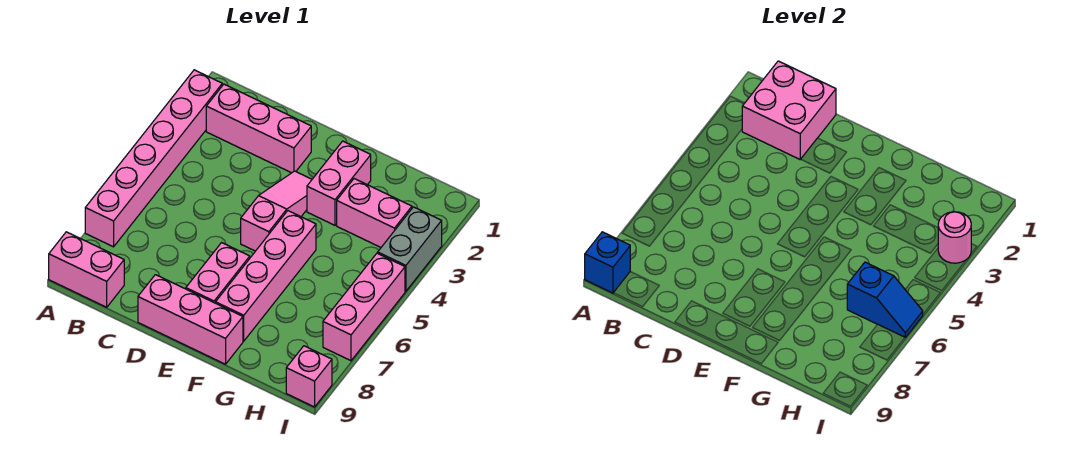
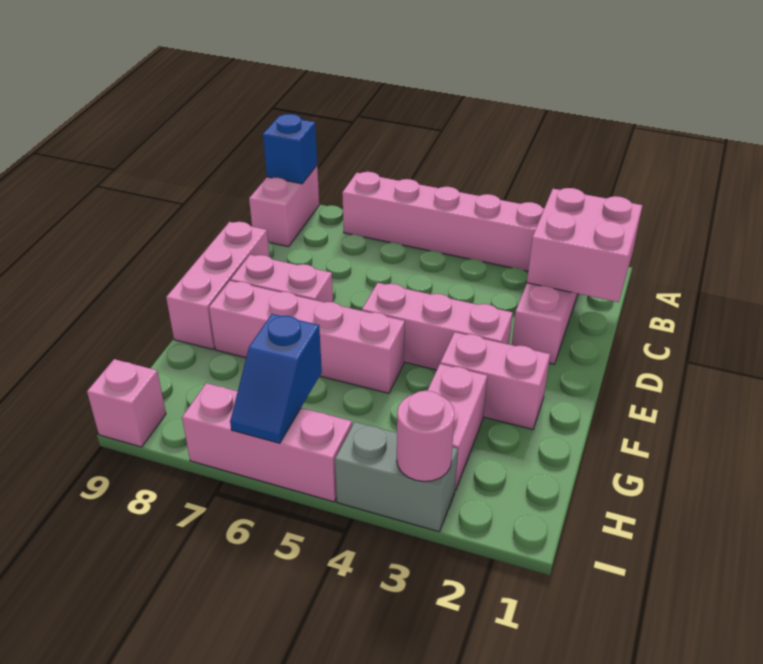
pink slope E3:E5 level 1 top 5 -> pink brick E3:E5 level 1

